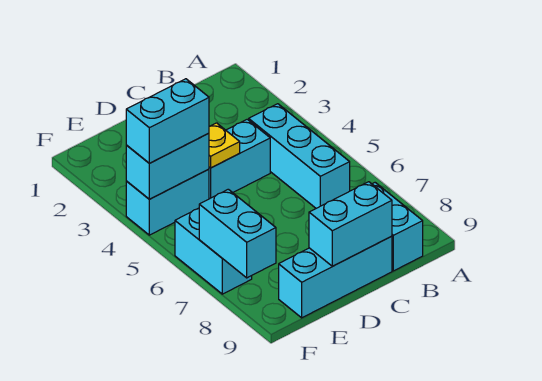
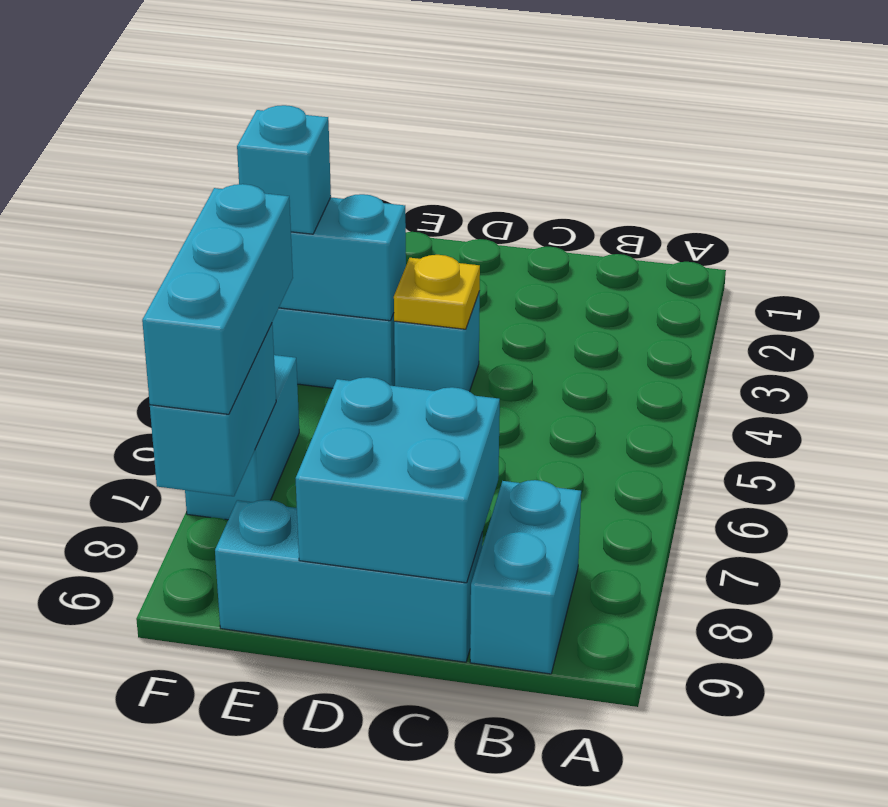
cyan brick B4:B6 level 1 -> cyan brick F6:F8 level 3
cyan brick C4:D4 level 1 -> cyan brick D4 level 1
cyan brick C9:D9 level 2 -> cyan brick C8:D9 level 2
cyan brick E4:F4 level 3 -> cyan brick F4 level 3

